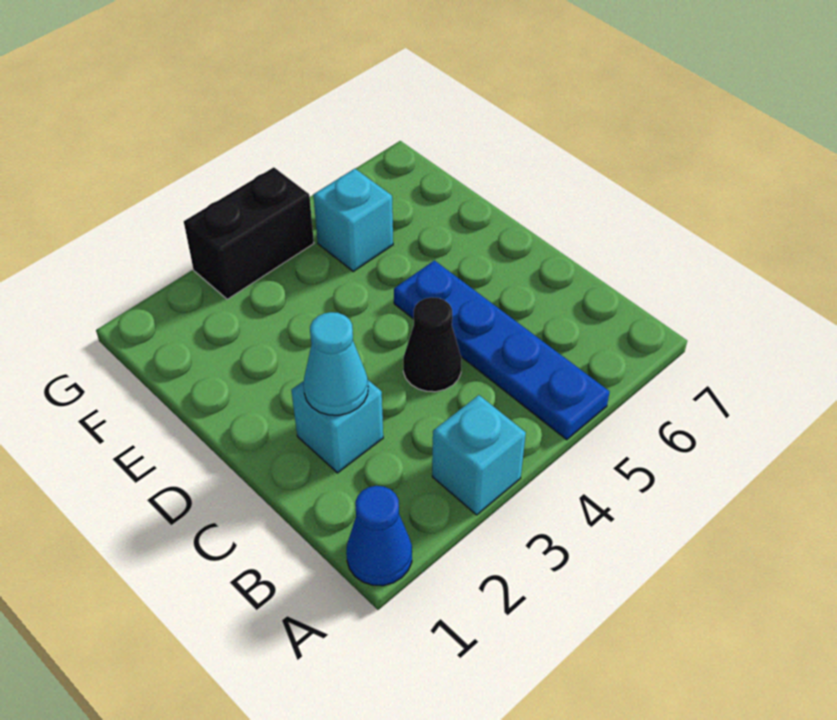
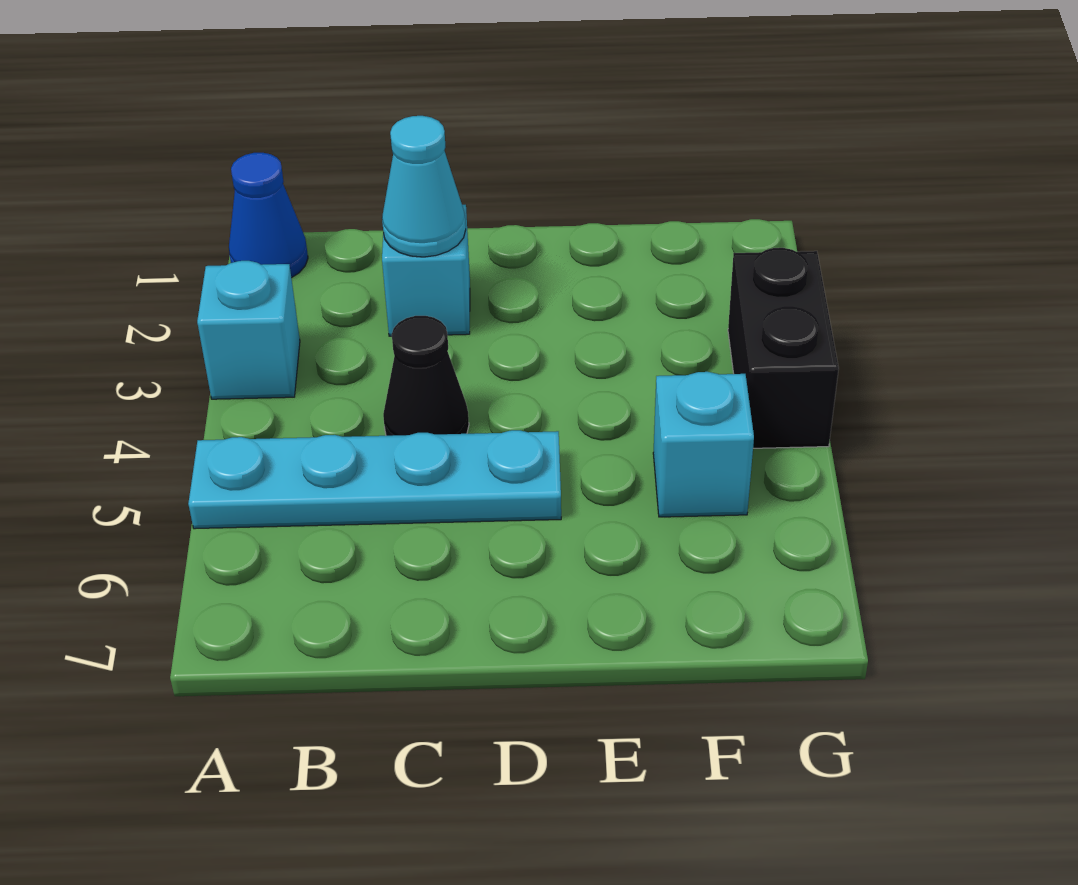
blue plate A5:D5 level 1 -> cyan plate A5:D5 level 1

